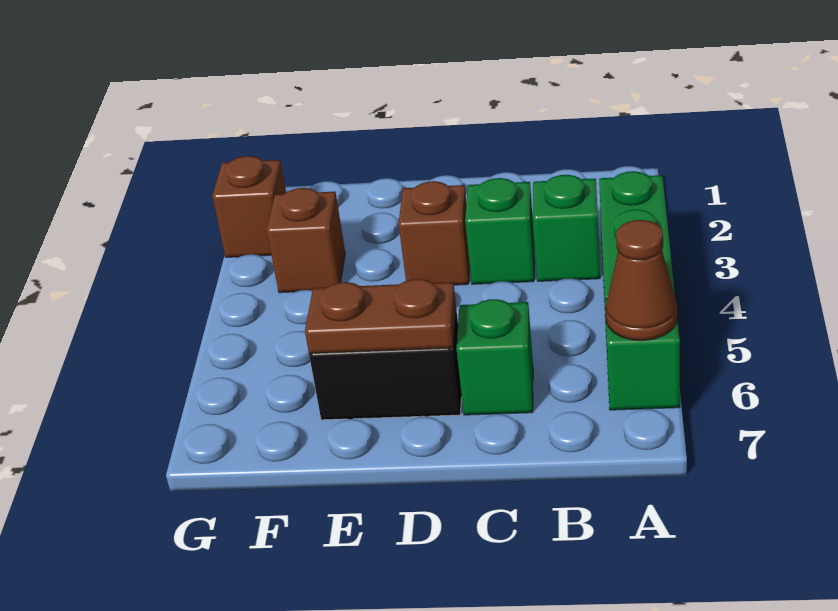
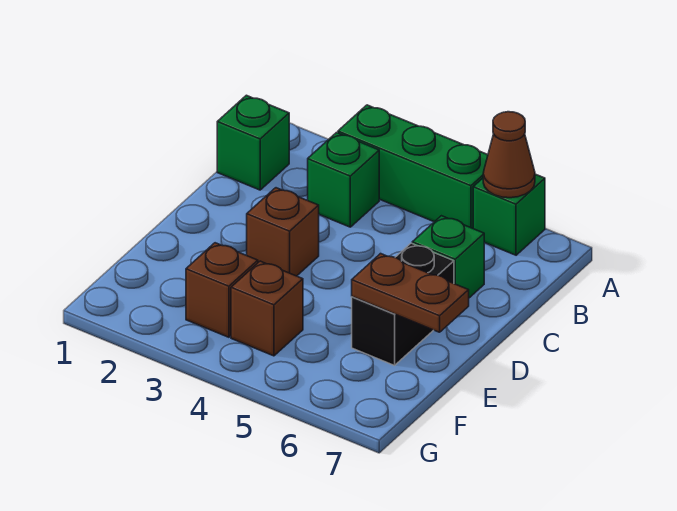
green brick C3 level 1 -> green brick B1 level 1
brown plate D6:E6 level 2 -> brown plate E6:E7 level 2
brown brick G2 level 1 -> brown brick F4 level 1

